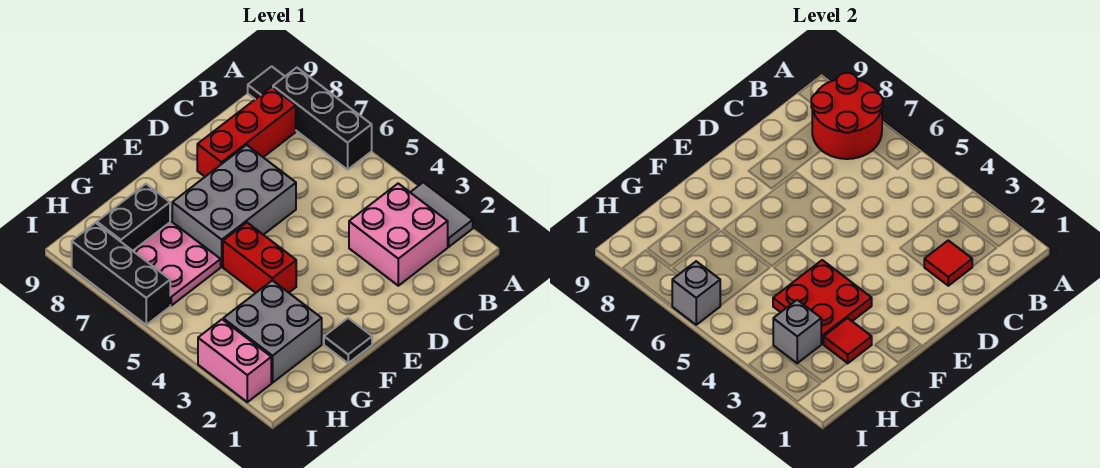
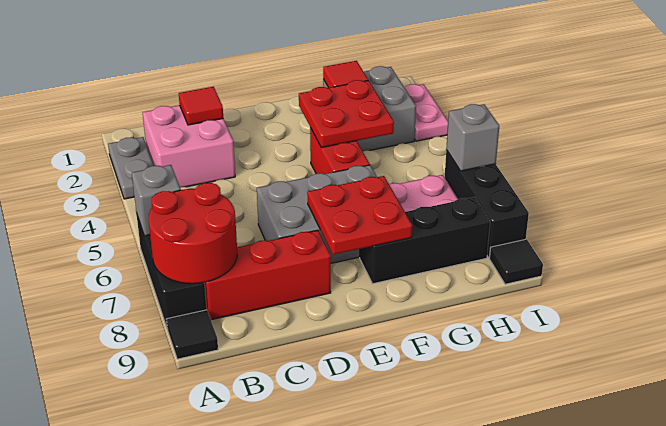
grey tile A2:A3 level 1 -> grey plate A2:A3 level 1
none -> red plate E7:F8 level 2
black tile F1 level 1 -> black tile I9 level 1
black brick G8:H8 level 1 -> black brick F8:H8 level 1
grey brick H3 level 2 -> grey brick A6 level 2
pink brick I2:I3 level 1 -> pink plate I2:I3 level 1

